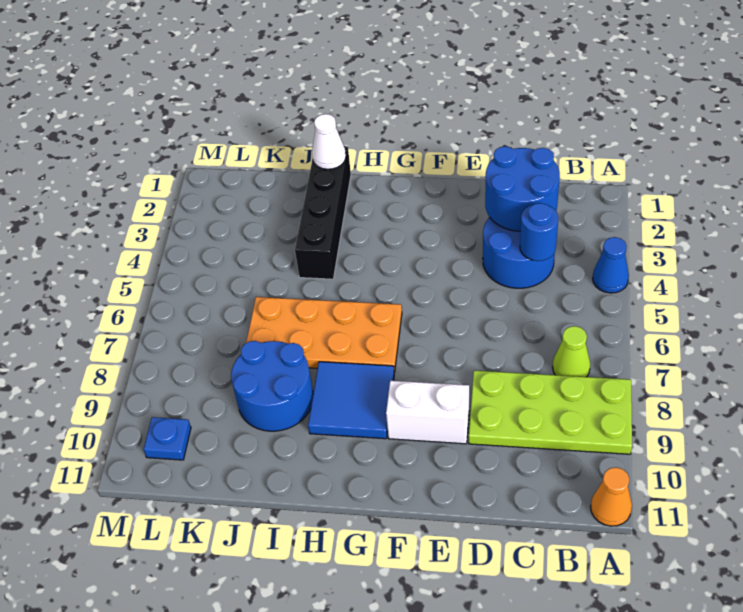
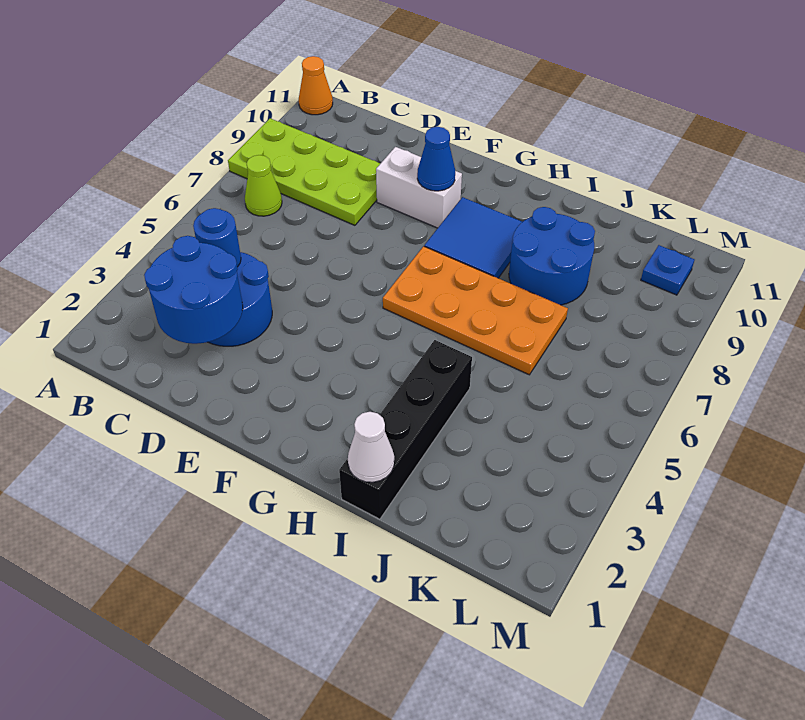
blue cone A4 level 1 -> blue cone F9 level 2

